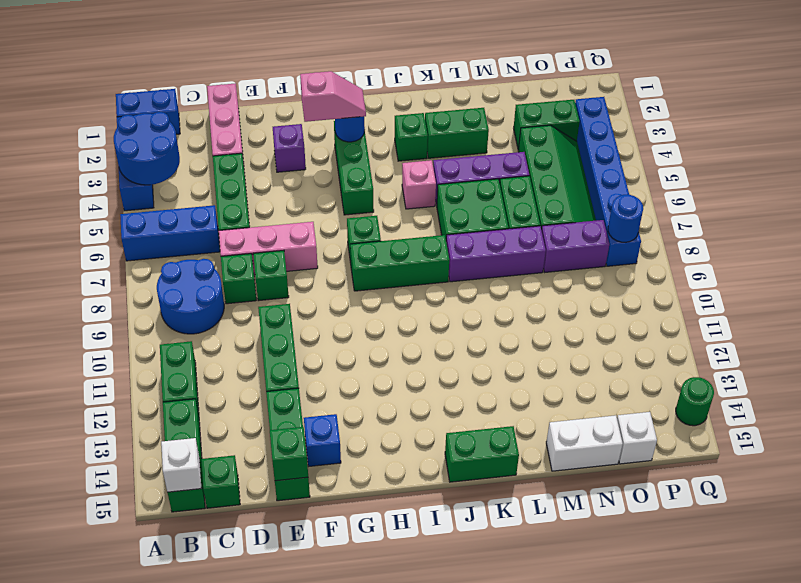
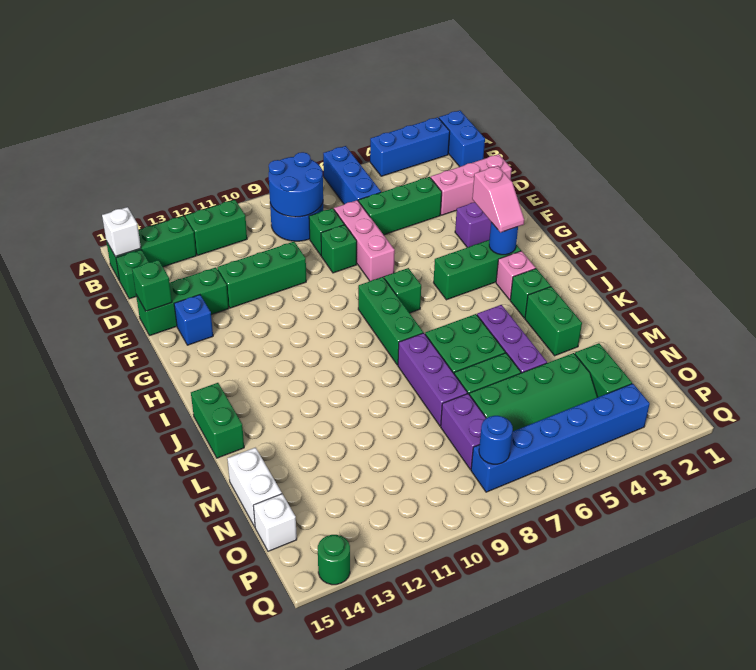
blue round brick A3:B4 level 2 -> blue round brick B8:C9 level 2
pink brick J5 level 1 -> pink brick I3 level 1

